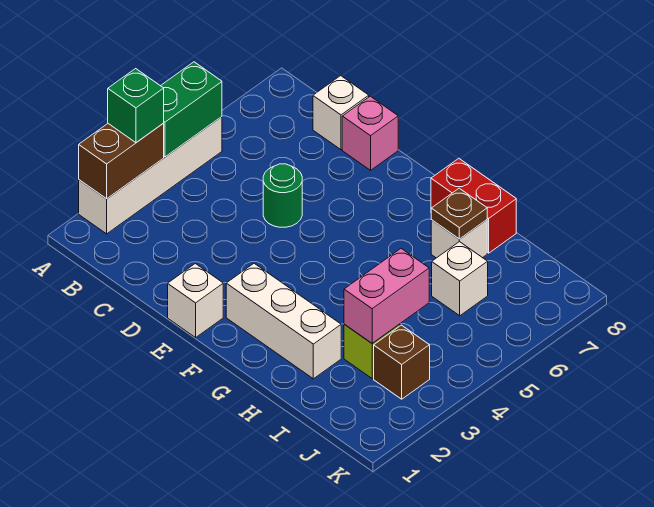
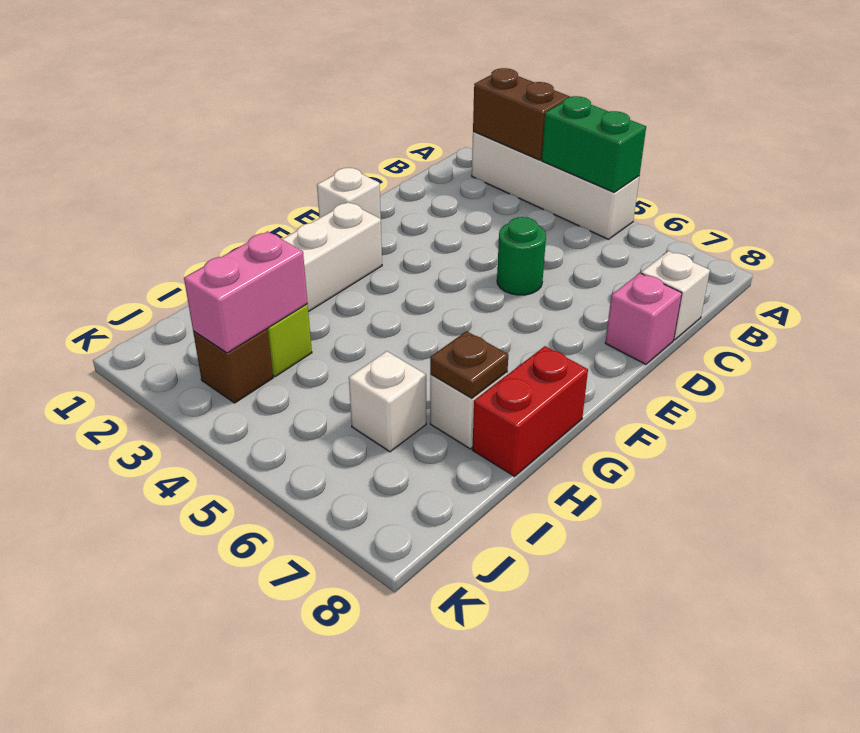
green brick A3 level 3 -> none
pink brick I3:I4 level 2 -> pink brick I3:J3 level 2

